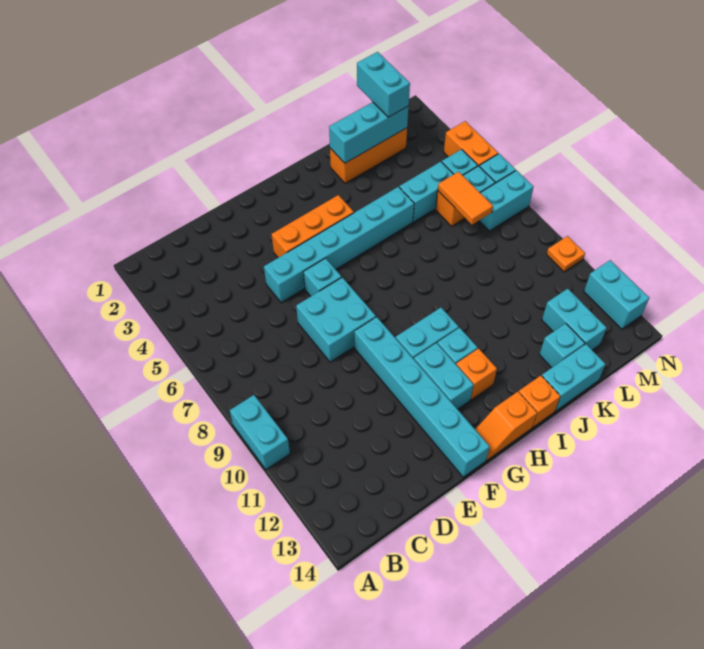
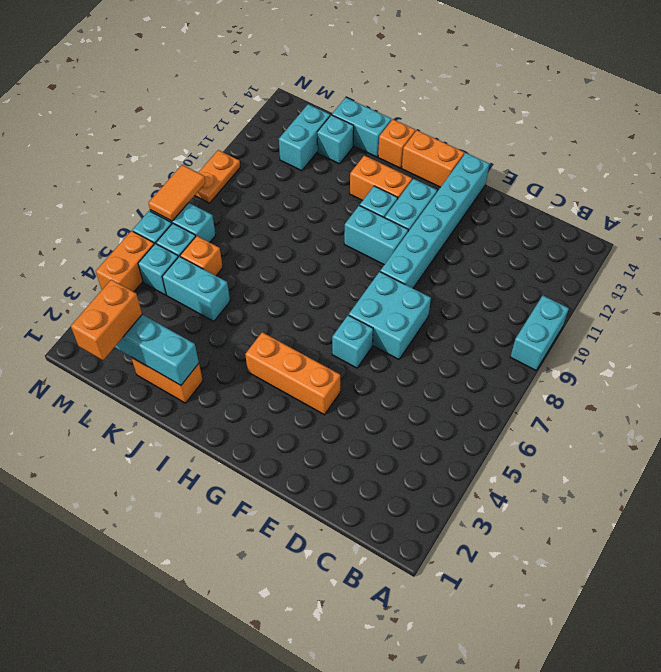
cyan brick E5:J5 level 1 -> none
orange slope G14:H14 level 1 top H -> orange brick G14:H14 level 1
orange brick H12 level 1 -> orange brick H12:I12 level 1
orange brick J2:L2 level 1 -> orange brick J2:K2 level 1
cyan brick L1:L2 level 3 -> orange brick L1:L2 level 3
orange tile L6:L7 level 2 -> orange tile N7:N8 level 2
orange plate N10 level 1 -> orange plate N9:N10 level 1
cyan brick N12:N13 level 1 -> none

